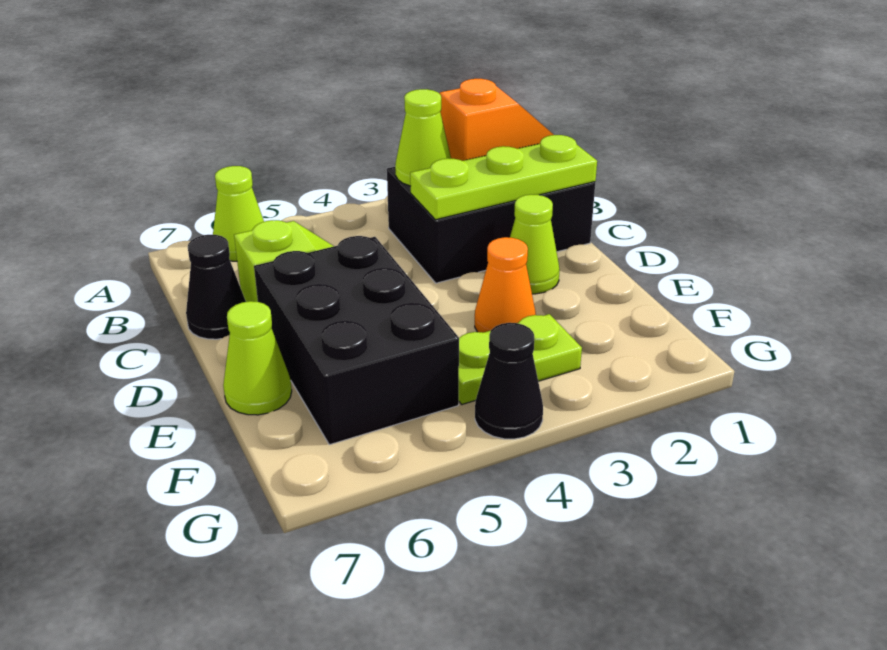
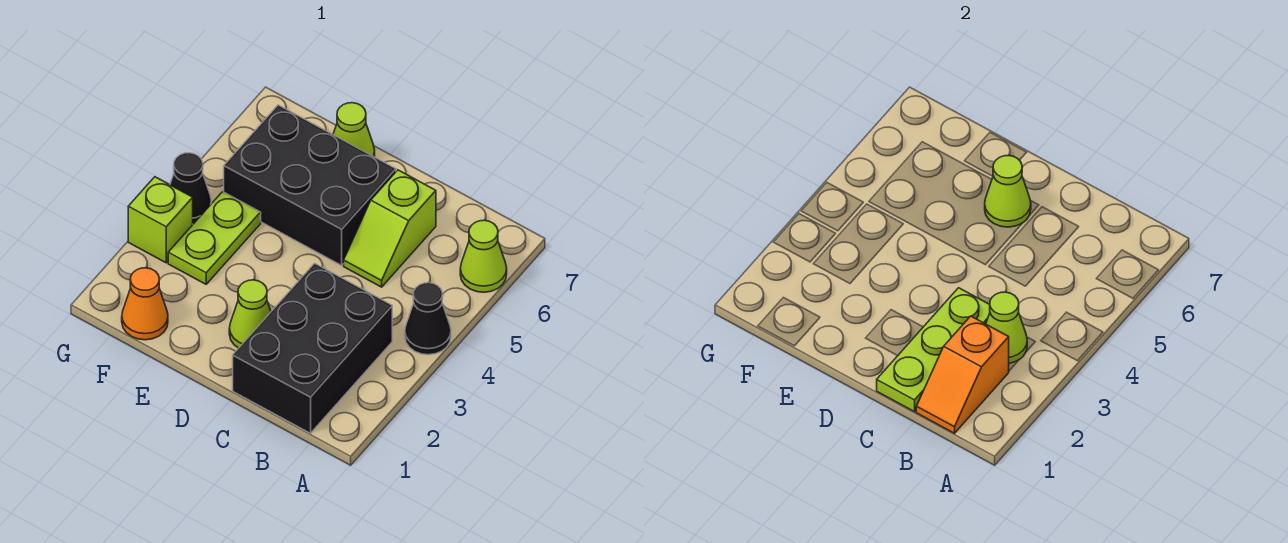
black cone C7 level 1 -> black cone A4 level 1
none -> lime cone D6 level 2
orange cone E3 level 1 -> orange cone F1 level 1
none -> lime brick G3 level 1

